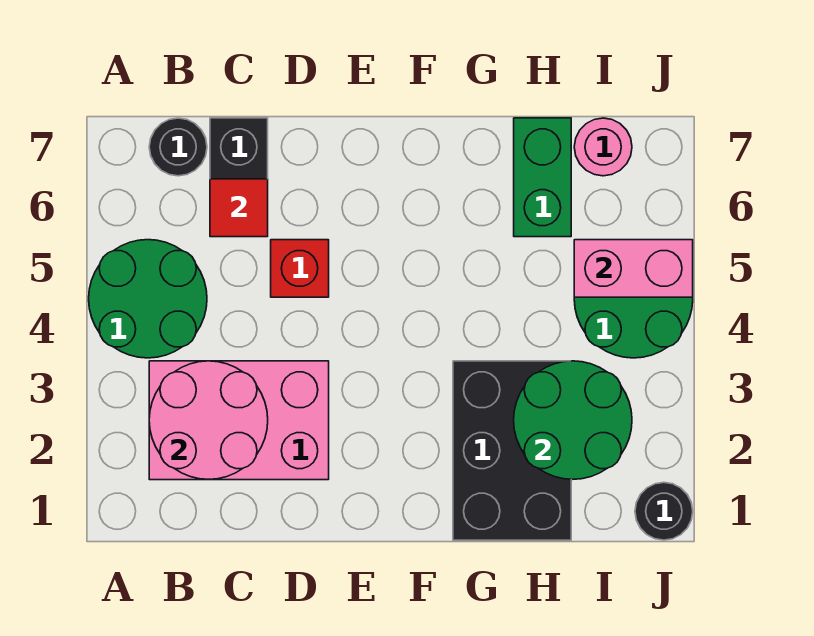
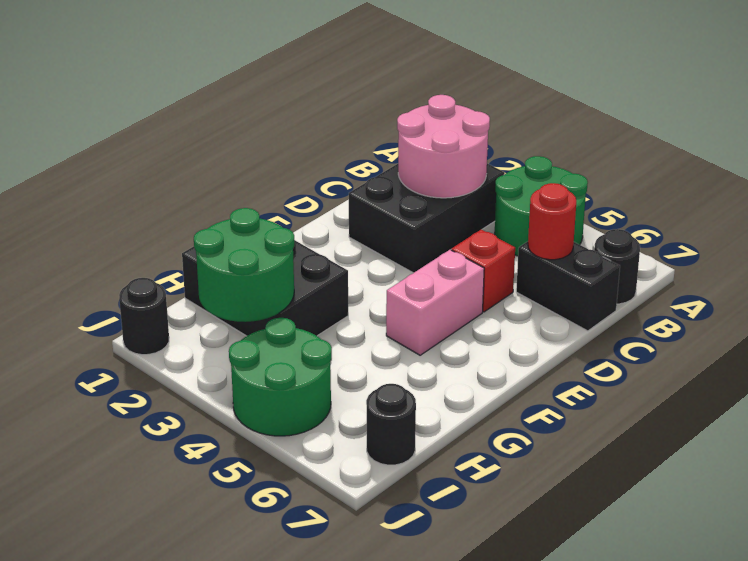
pink brick B2:D3 level 1 -> black brick B2:D3 level 1
red tile C6 level 2 -> red round brick C6 level 2
green brick H6:H7 level 1 -> none
pink brick I5:J5 level 2 -> pink brick E5:F5 level 1
pink round brick I7 level 1 -> black round brick I7 level 1

